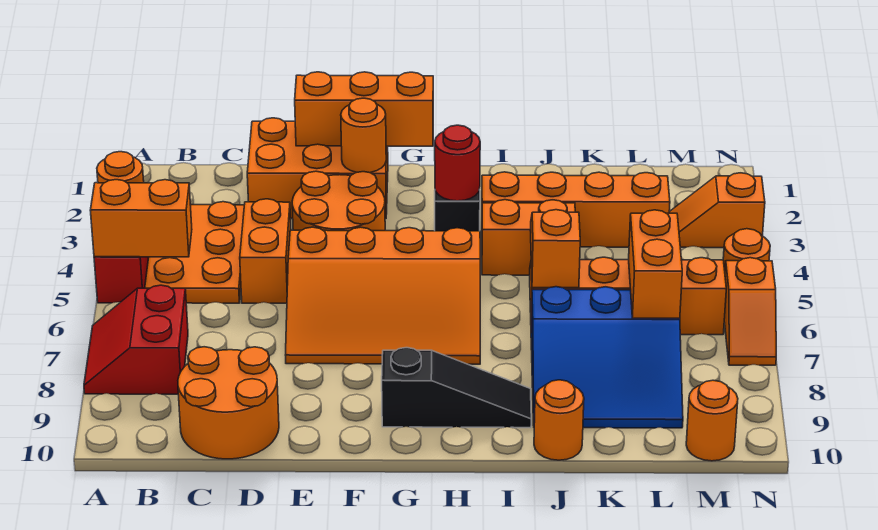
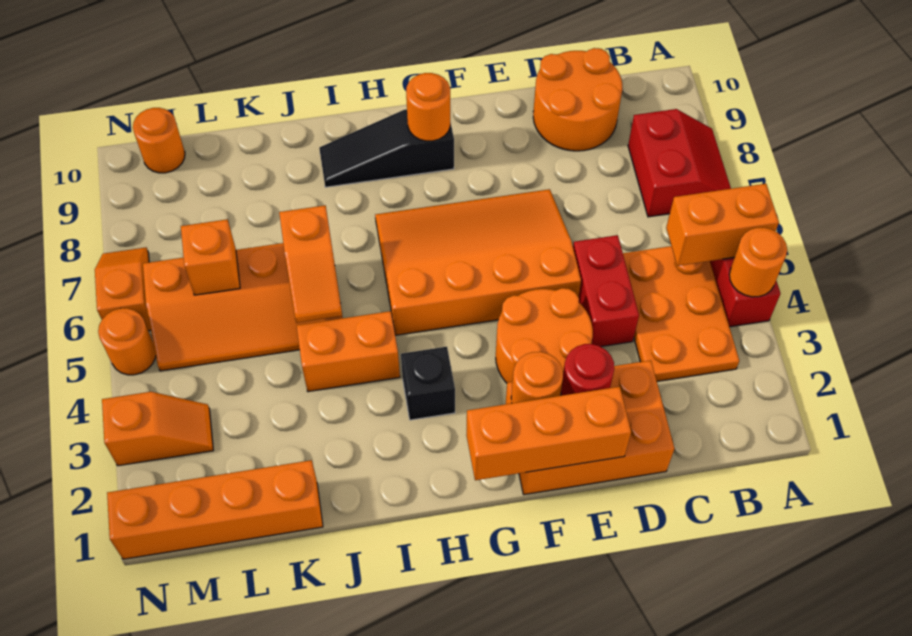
orange brick D4:D5 level 1 -> red brick D4:D5 level 1
red round brick H3 level 2 -> red round brick E2 level 2
orange brick I3:L3 level 1 -> orange brick K1:N1 level 1
blue slope J7:L9 level 1 top 7 -> none
orange round brick J10 level 1 -> orange round brick G9 level 2
orange brick L6:L7 level 2 -> orange brick L6 level 2

